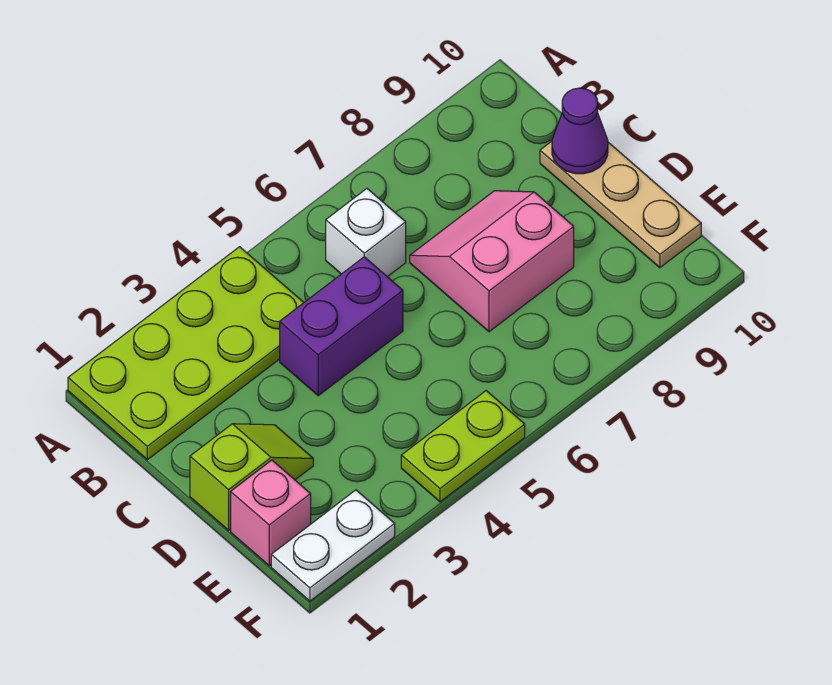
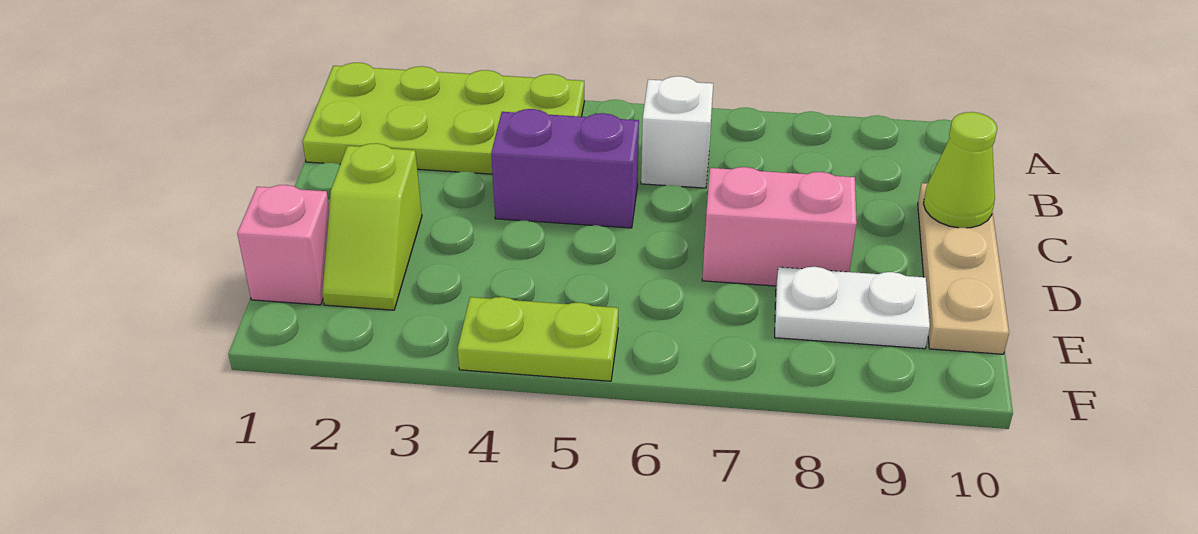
purple cone C10 level 2 -> lime cone C10 level 2
lime slope D1:D2 level 1 top 1 -> lime slope D2:E2 level 1 top D
white plate F1:F2 level 1 -> white plate E8:E9 level 1

